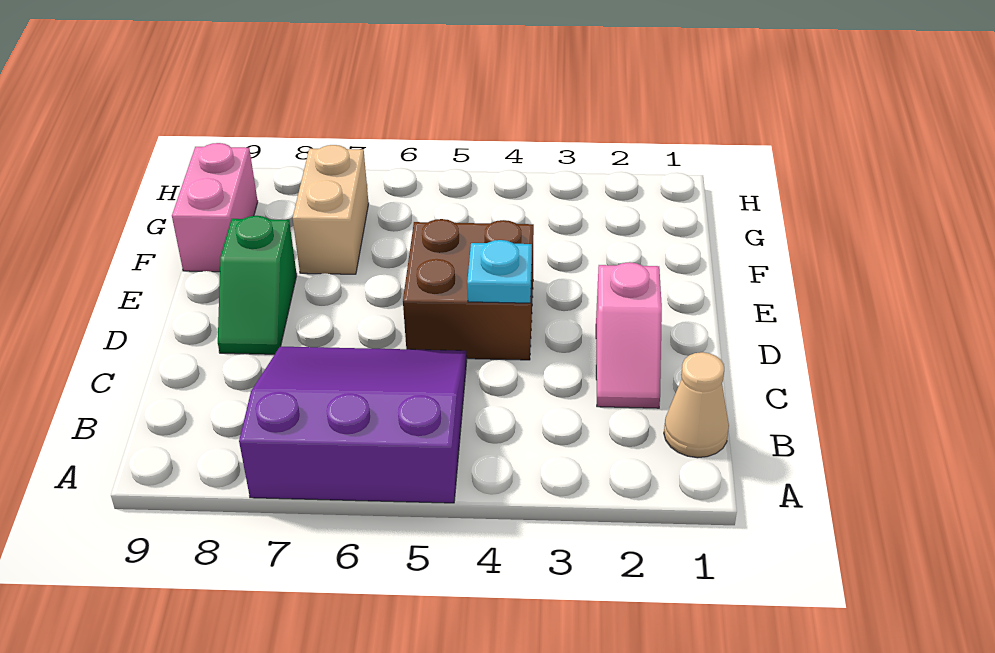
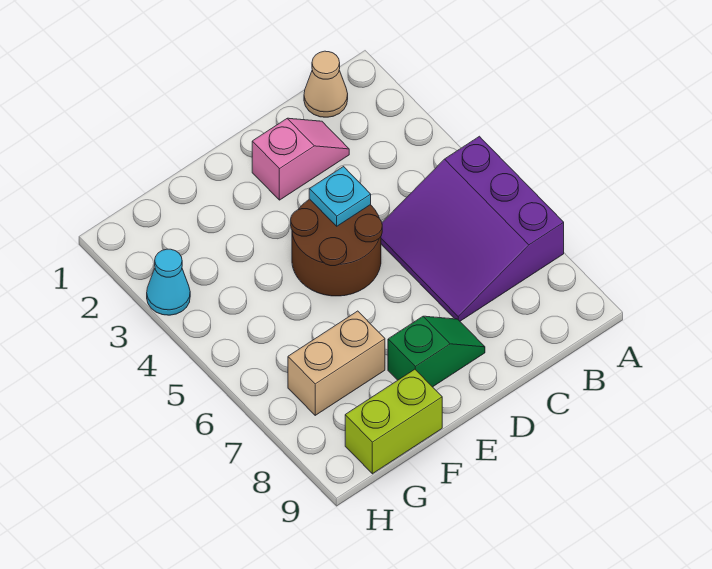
brown brick D4:E5 level 1 -> brown round brick D4:E5 level 1
pink brick F9:G9 level 1 -> lime brick F9:G9 level 1
none -> cyan cone H3 level 1

